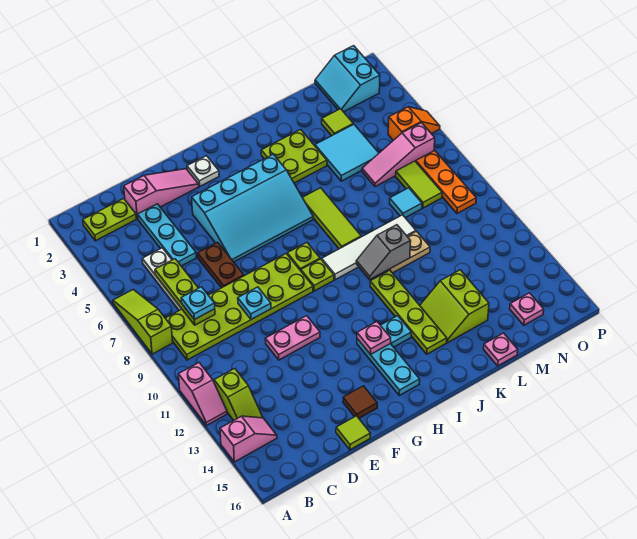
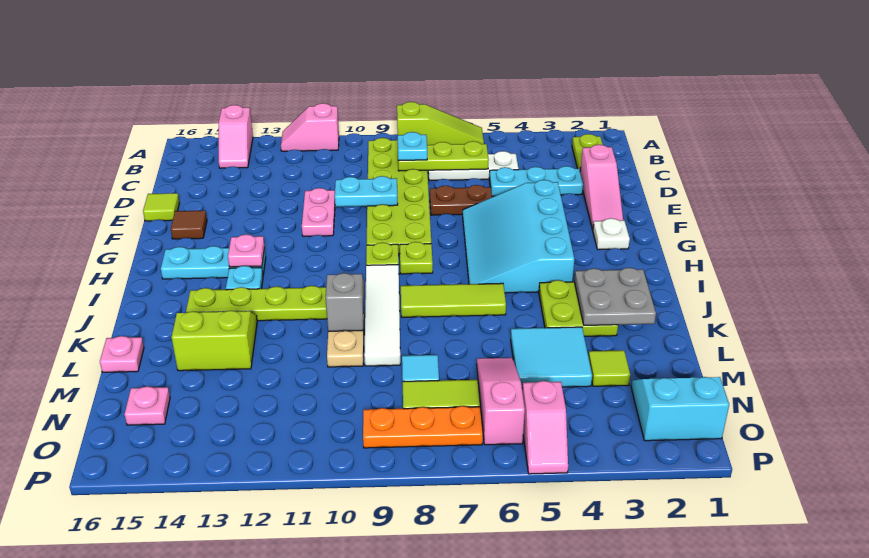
lime slope B12:B13 level 1 top 12 -> none
cyan plate E9 level 2 -> cyan plate E9:E10 level 2
none -> grey plate J2:K3 level 2
orange slope O5:P5 level 1 top O -> pink slope O5:P5 level 1 top O

